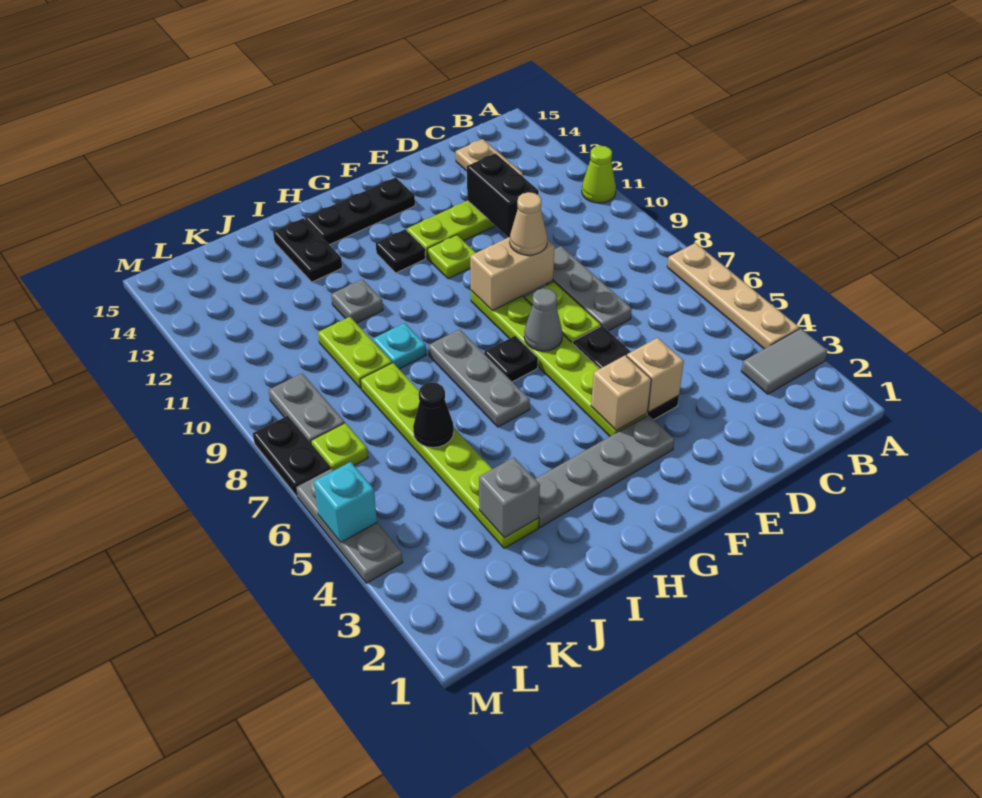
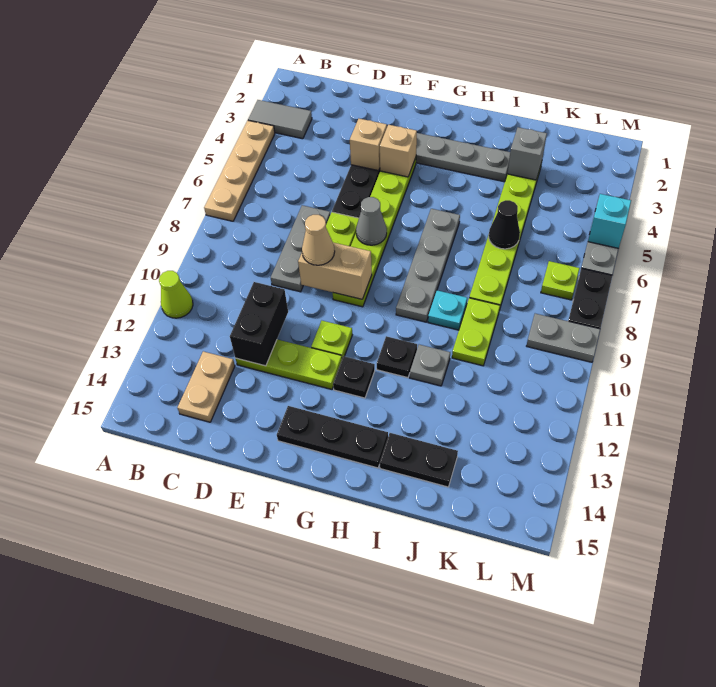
black plate G7 level 1 -> black plate H11 level 1
grey plate H6:H8 level 1 -> grey plate H6:H9 level 1
black plate I13:I14 level 1 -> black plate I14:J14 level 1
grey plate L8:L9 level 1 -> grey plate L9:M9 level 1

